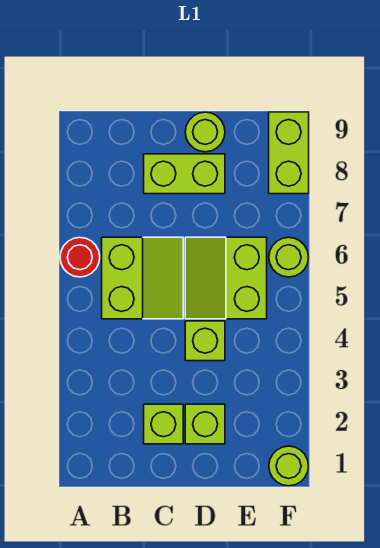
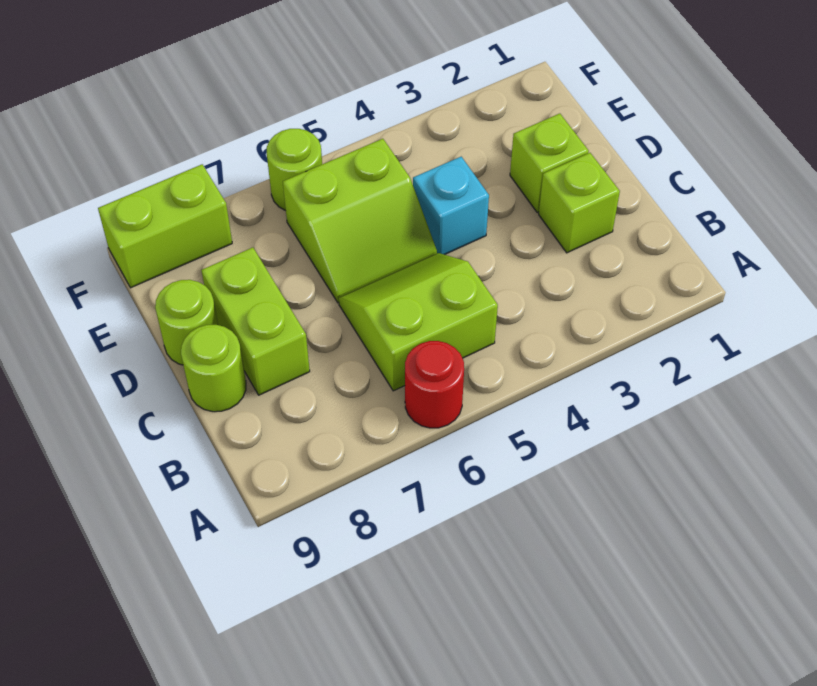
lime brick D4 level 1 -> cyan brick D4 level 1
lime round brick F1 level 1 -> lime round brick C9 level 1

